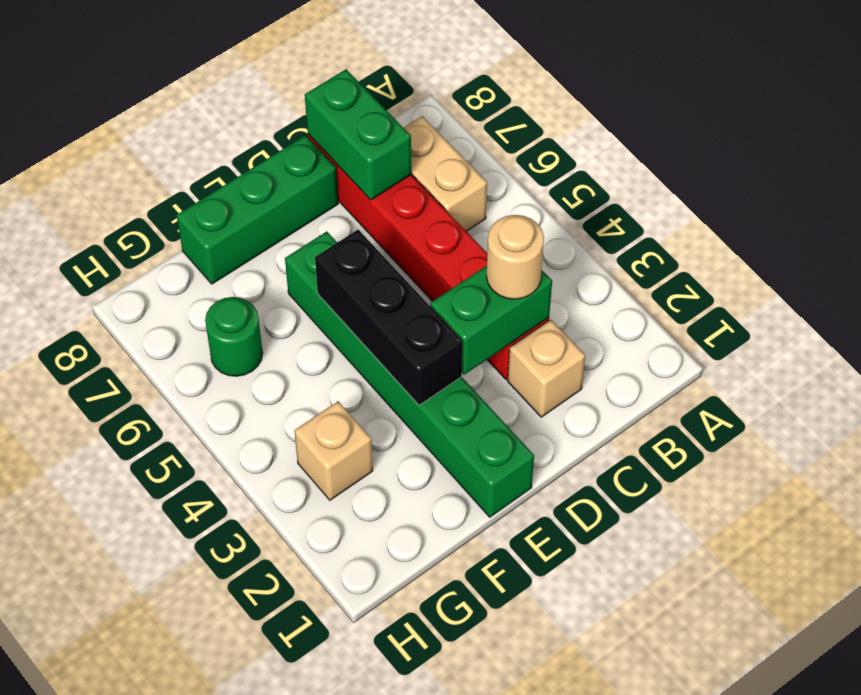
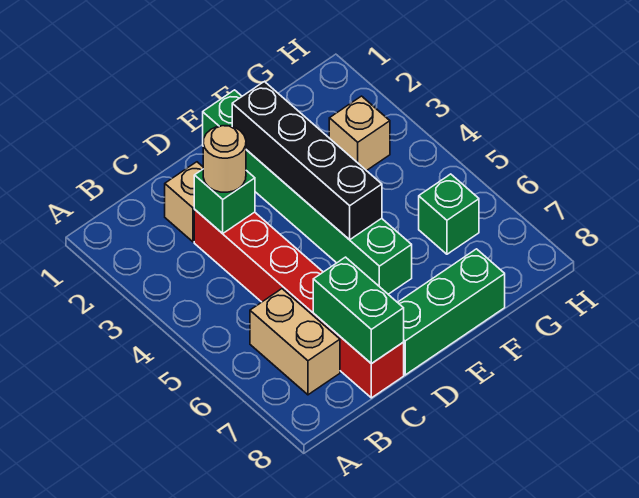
green brick C3:D3 level 2 -> green brick C3 level 2
black brick E3:E5 level 2 -> black brick E2:E5 level 2
green round brick G6 level 1 -> green brick G6 level 1

